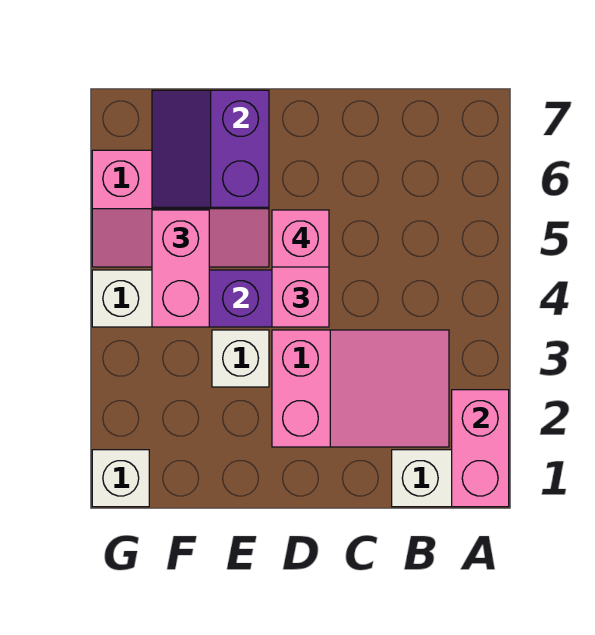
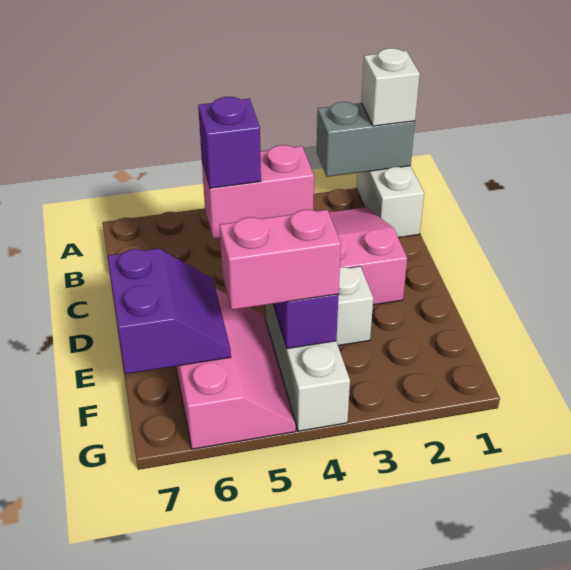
pink brick A1:A2 level 2 -> grey brick A1:A2 level 2
pink brick D5 level 4 -> purple brick D5 level 4
purple slope E6:F7 level 2 top E -> purple slope E6:F7 level 2 top 7
white brick G1 level 1 -> white brick A1 level 3

